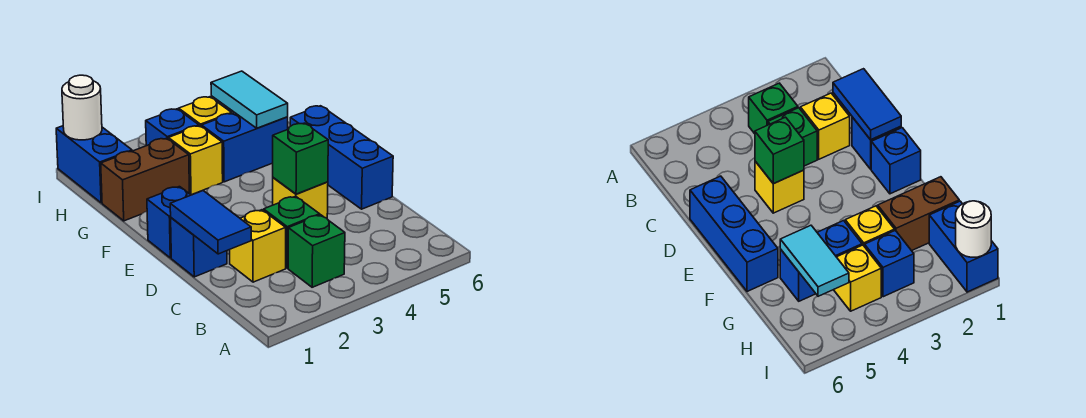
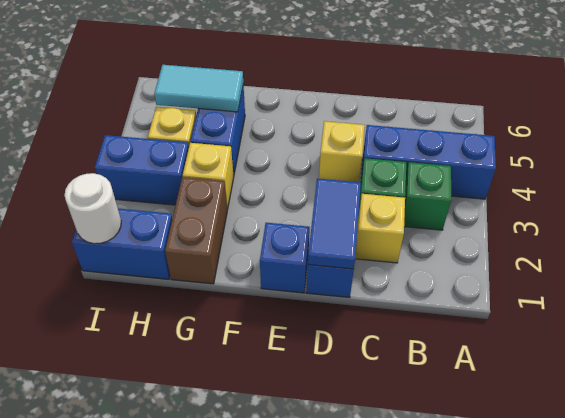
blue tile C1:D1 level 2 -> blue tile D1:D2 level 2
green brick D4 level 2 -> none
blue brick D6:F6 level 1 -> blue brick A4:C4 level 1
blue brick H3 level 1 -> blue brick H3:I3 level 1

